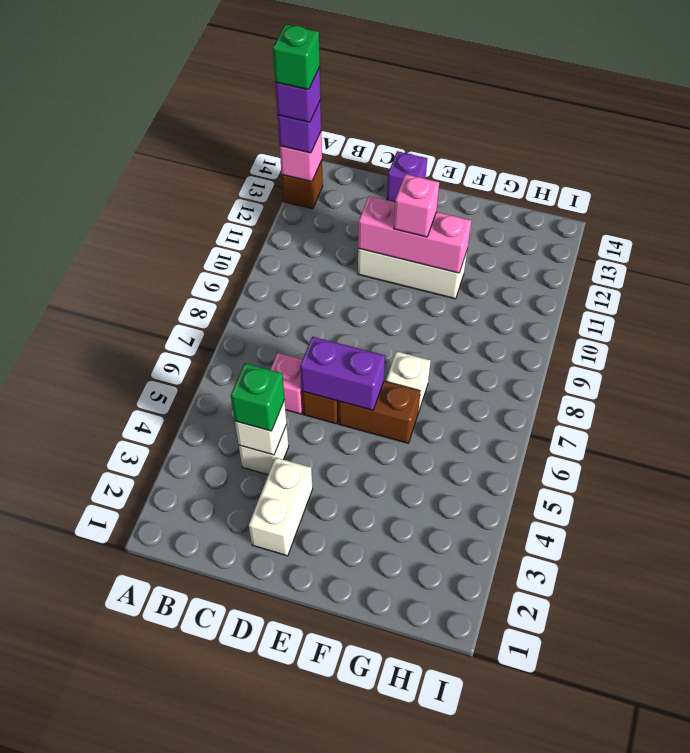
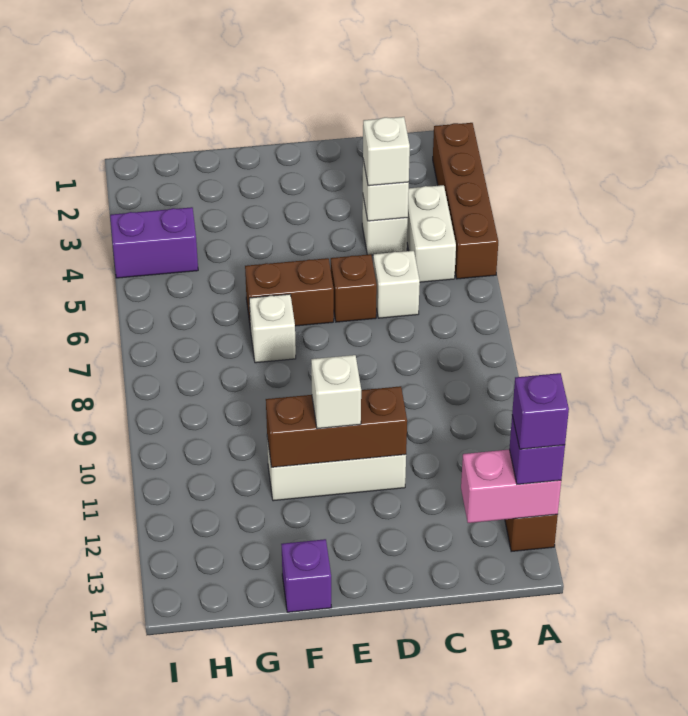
none -> brown brick A2:A5 level 1
pink brick A13 level 2 -> pink brick A13:B13 level 2
green brick A13 level 5 -> none
green brick C4 level 3 -> white brick C4 level 3
pink brick C6 level 1 -> white brick C6 level 1
white brick D2:D3 level 1 -> white brick B4:B5 level 1
purple brick D6:E6 level 2 -> purple brick H4:I4 level 1
pink brick D11:F11 level 2 -> brown brick D11:F11 level 2
purple brick D14 level 1 -> purple brick F14 level 1
pink brick E11 level 3 -> white brick E11 level 3

